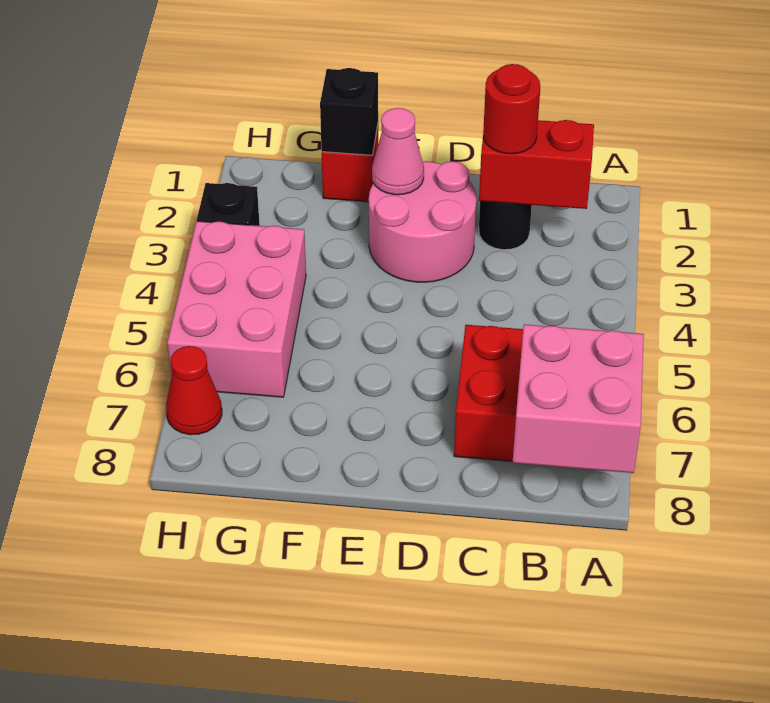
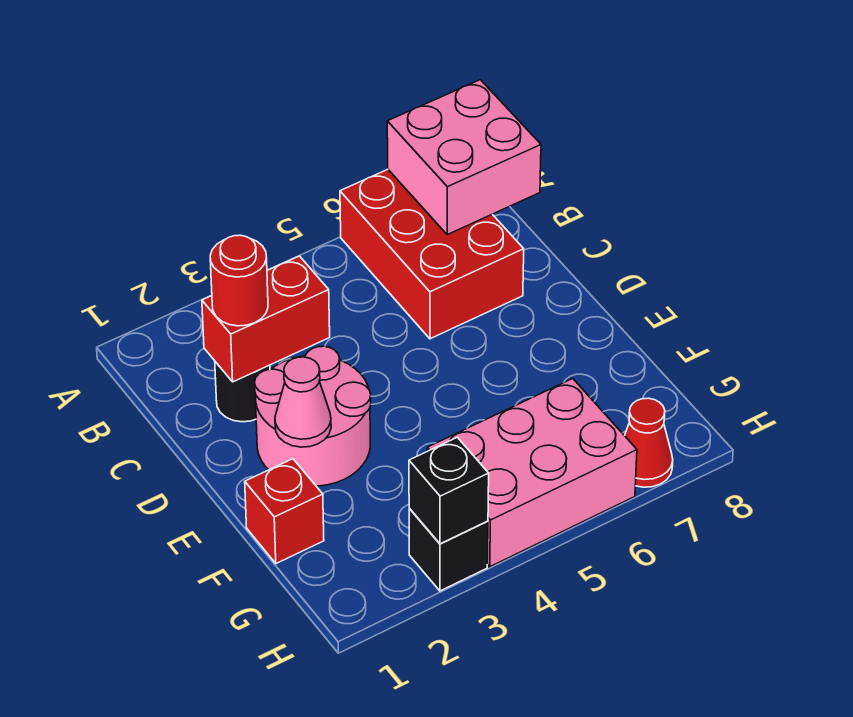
red brick B2:C2 level 2 -> red brick C2:C3 level 2
black brick F1 level 2 -> black brick H3 level 2

